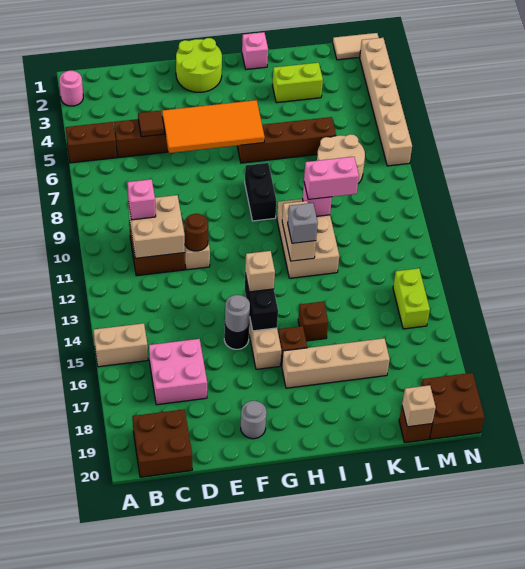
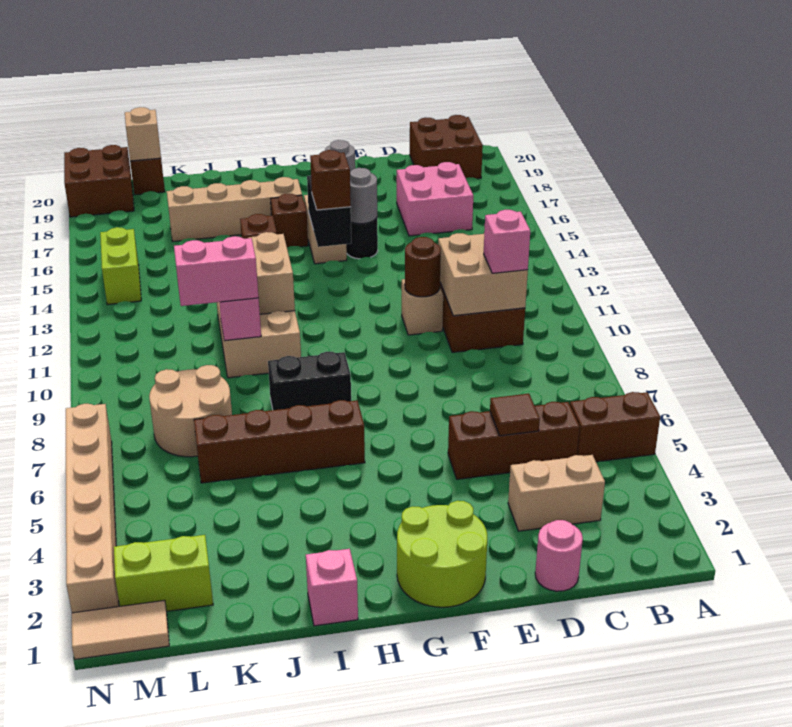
pink round brick A2 level 1 -> pink round brick D1 level 1
tan brick A15:B15 level 1 -> tan brick C3:D3 level 1
orange tile E5:H6 level 2 -> none
tan brick G14 level 3 -> brown brick G14 level 3
black brick H8:H9 level 1 -> black brick H8:I8 level 1
grey brick I12 level 3 -> none
lime brick J3:K3 level 1 -> lime brick L2:M2 level 1

